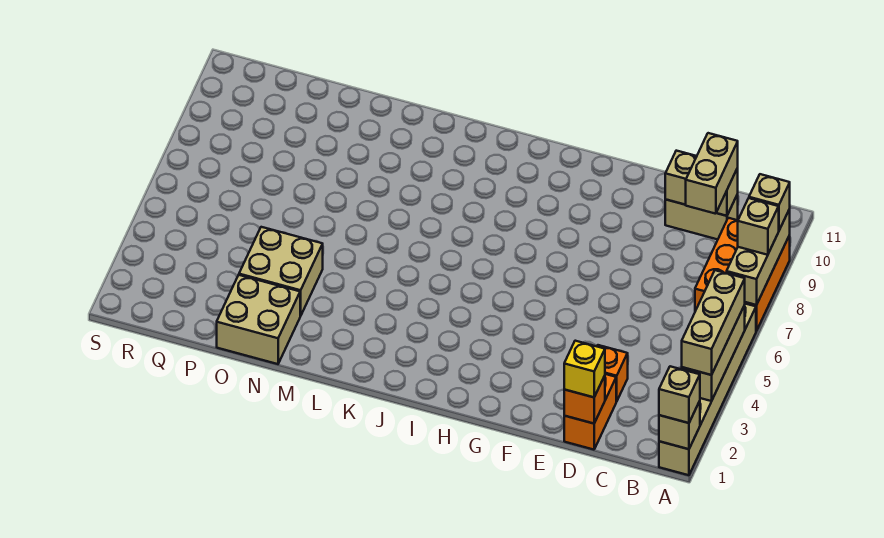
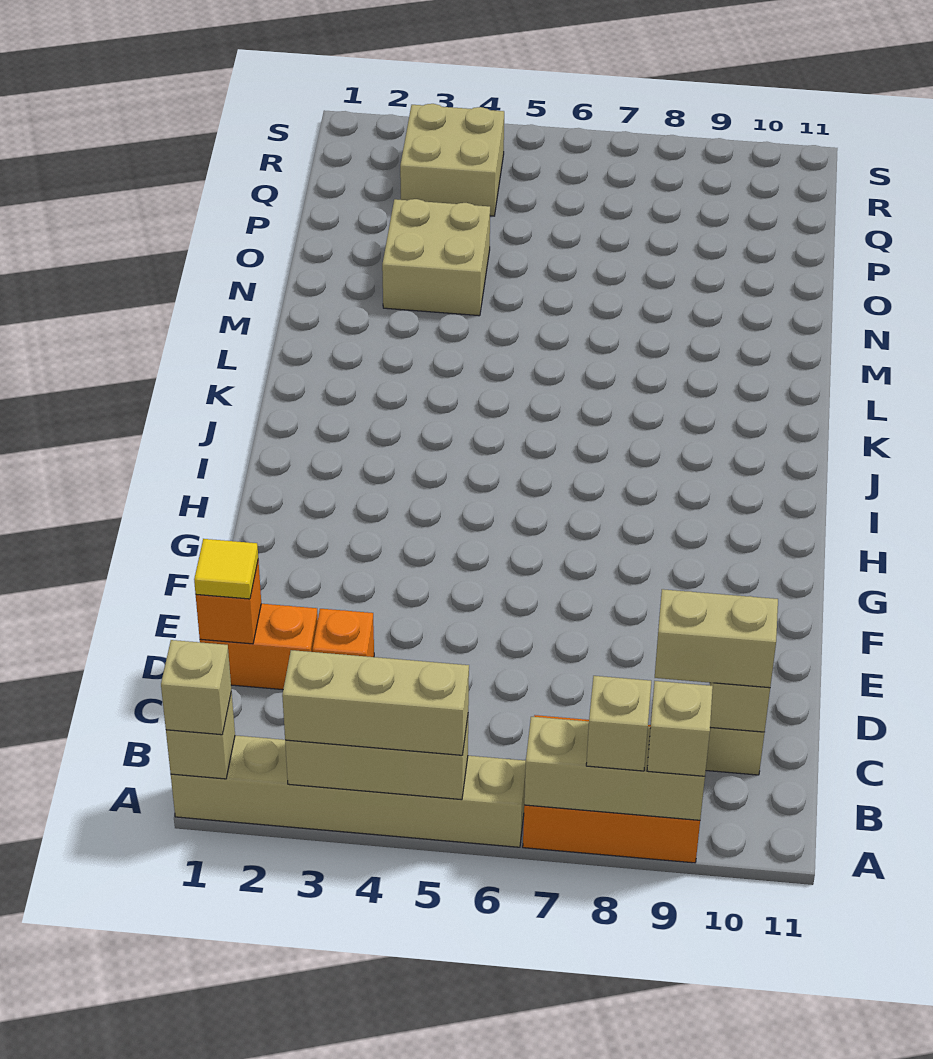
yellow brick D1 level 3 -> yellow tile D1 level 3
tan brick N1:O2 level 1 -> tan brick Q3:R4 level 1

